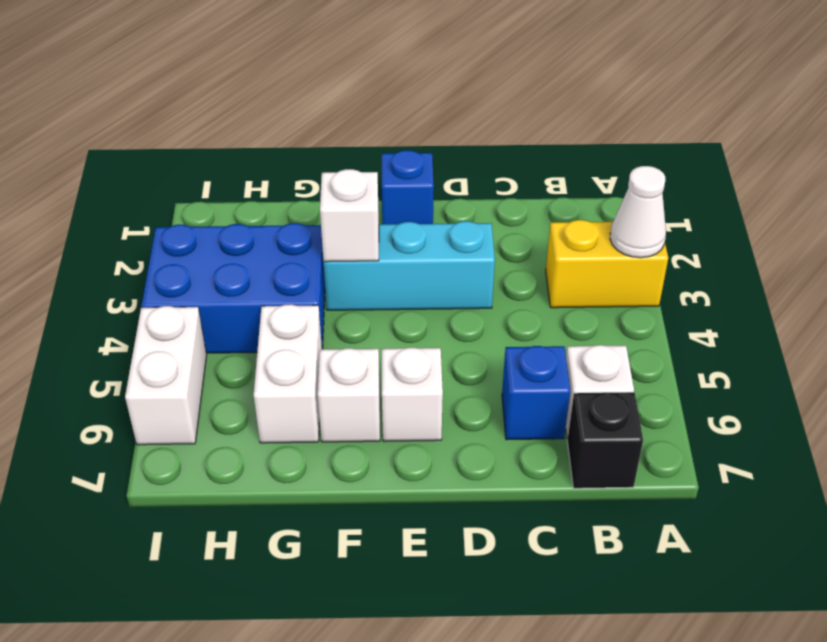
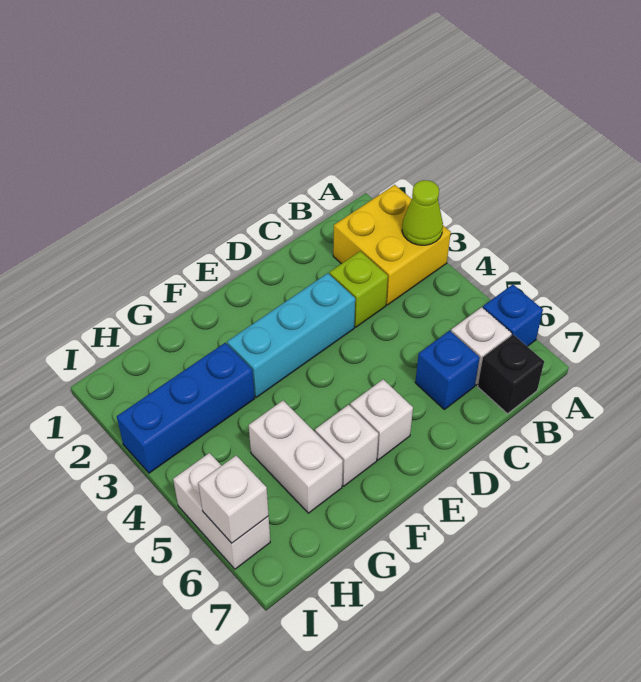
yellow brick A3:B3 level 1 -> yellow brick A2:B3 level 1
white cone A3 level 2 -> lime cone A3 level 2
none -> lime brick C3 level 1
blue brick E1 level 1 -> blue brick A6 level 1
white brick F3 level 2 -> white brick I6 level 2
blue brick G3:I4 level 1 -> blue brick G3:I3 level 1

